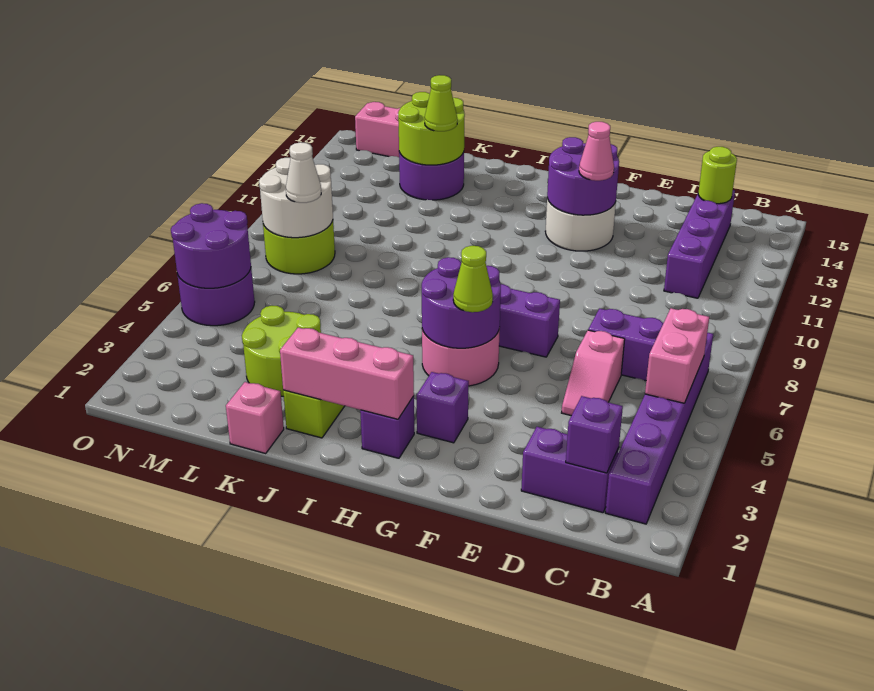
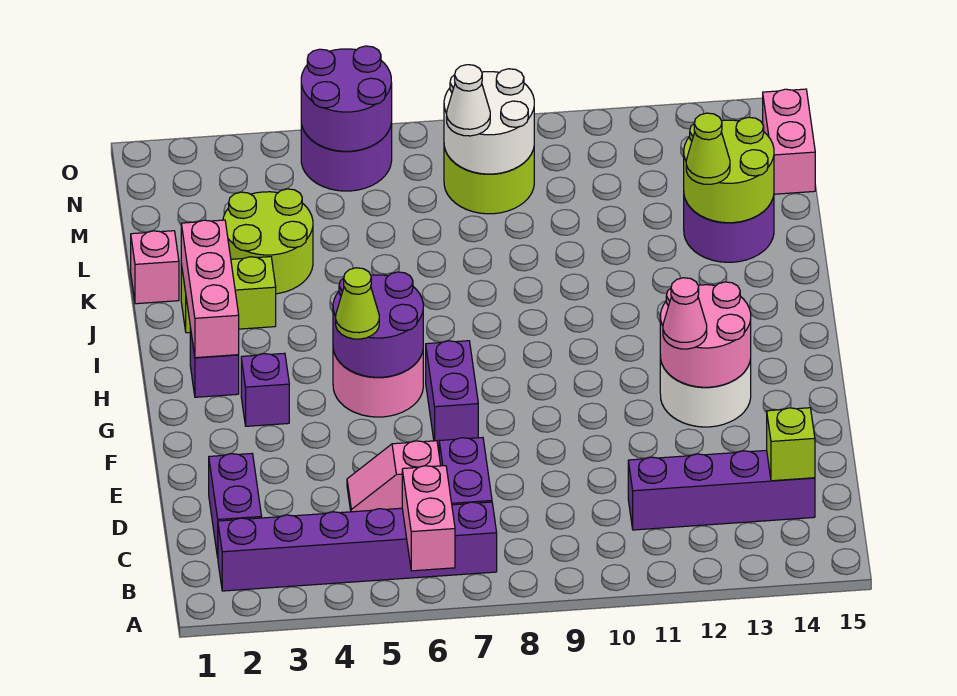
pink brick B5:B6 level 2 -> pink brick A6:B6 level 2
purple brick C2 level 2 -> none
lime round brick C14 level 2 -> lime brick C14 level 2
purple round brick F12:G13 level 2 -> pink round brick F12:G13 level 2

